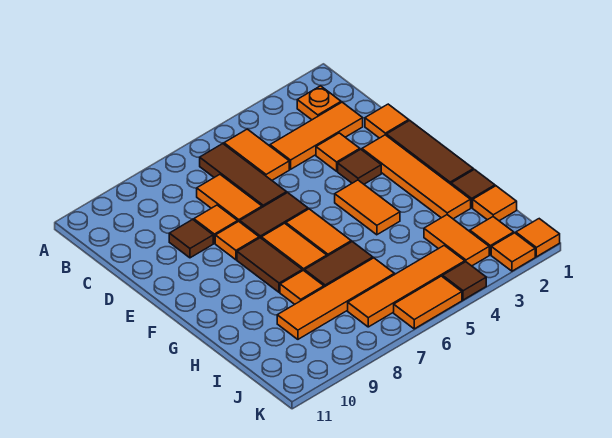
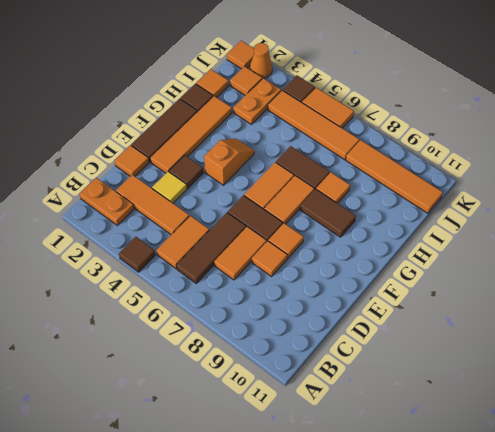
orange plate B2 level 1 -> orange plate B1:B2 level 1
orange tile D3 level 1 -> yellow tile D3 level 1
brown tile D9 level 1 -> brown tile A4 level 1
orange tile F4:G4 level 1 -> orange slope F4:G4 level 1 top F
brown tile F8:G8 level 1 -> brown tile G8:G9 level 1
orange tile I3:J3 level 1 -> orange plate I3:J3 level 1
orange tile I6:I9 level 1 -> orange tile J8:J11 level 1
orange tile K2 level 1 -> orange cone K2 level 1

